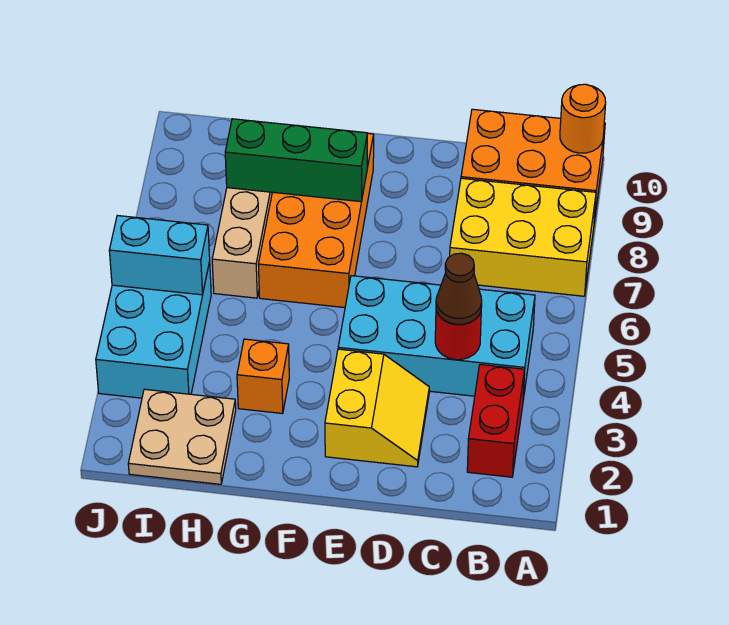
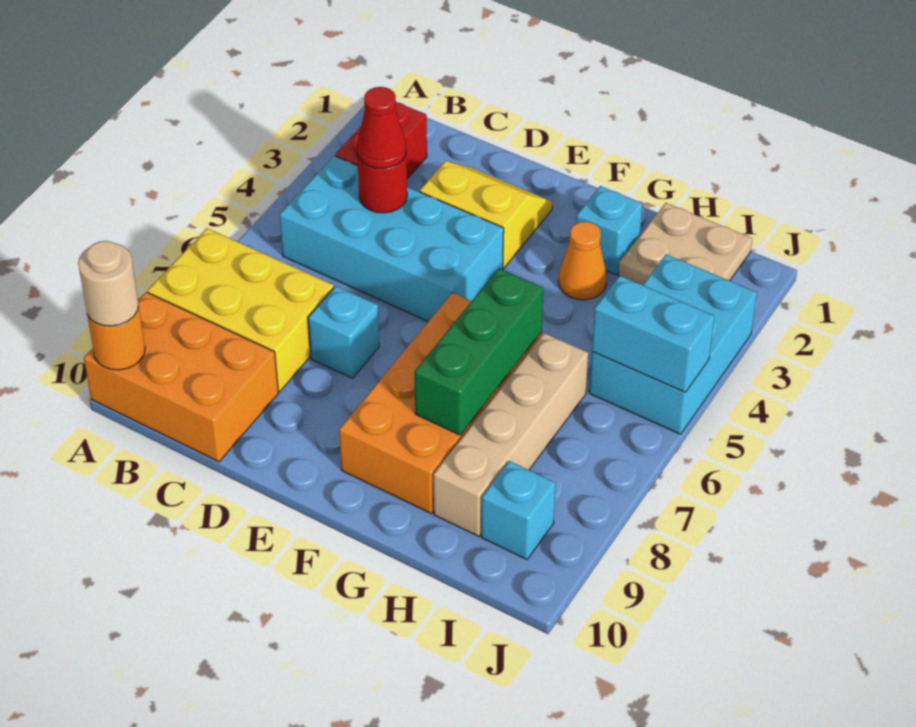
none -> tan round brick A10 level 3
brown cone C4 level 3 -> red cone C4 level 3
yellow slope D2:E3 level 1 top E -> yellow slope D2:E3 level 1 top 3
none -> cyan brick D7 level 1
green brick F8:H8 level 2 -> green brick G6:G8 level 2
none -> cyan brick G2 level 1
orange brick G3 level 1 -> orange cone G3 level 1
none -> cyan brick I9 level 1

